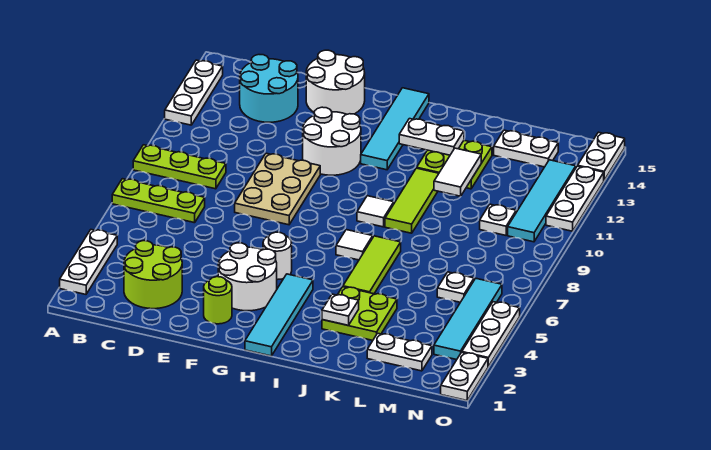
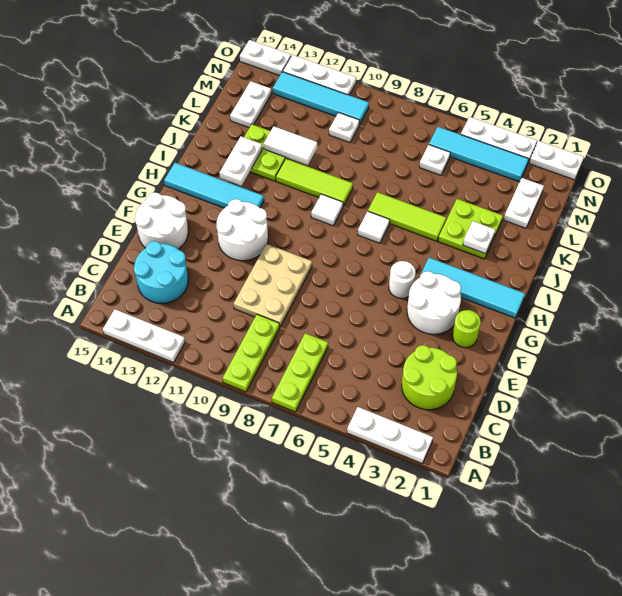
tan plate E8:F10 level 1 -> tan plate D9:F10 level 1

